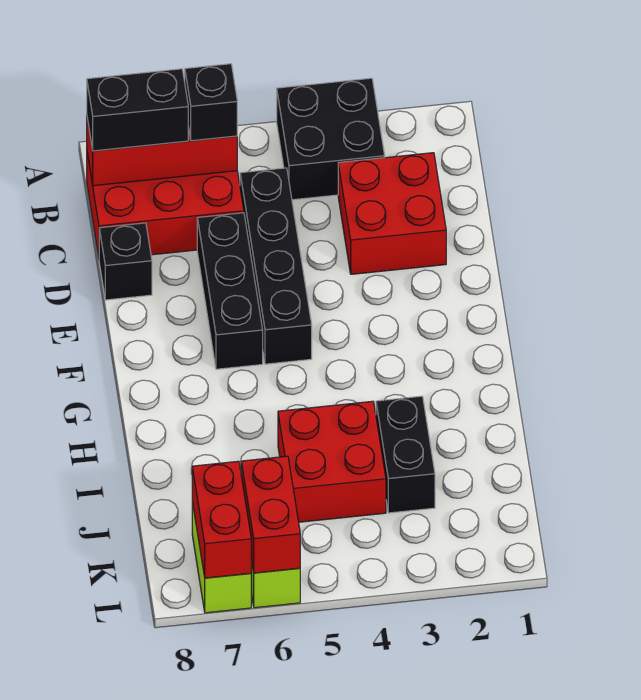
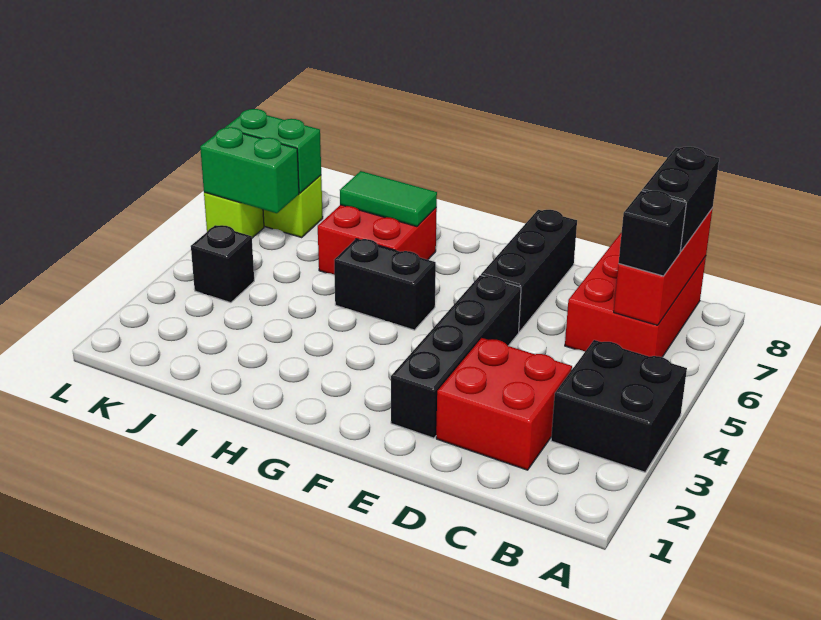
black brick C5:F5 level 1 -> black brick E2:E5 level 1
black brick D6:F6 level 1 -> black brick E6:E8 level 1
black brick D8 level 1 -> black brick K4 level 1
none -> green tile H7:I7 level 2
black brick I3:J3 level 1 -> black brick G5:H5 level 1
red brick I4:J5 level 1 -> red brick H6:I7 level 1
red brick K6:L6 level 2 -> green brick K6:L6 level 2
red brick K7:L7 level 2 -> green brick K7:L7 level 2

